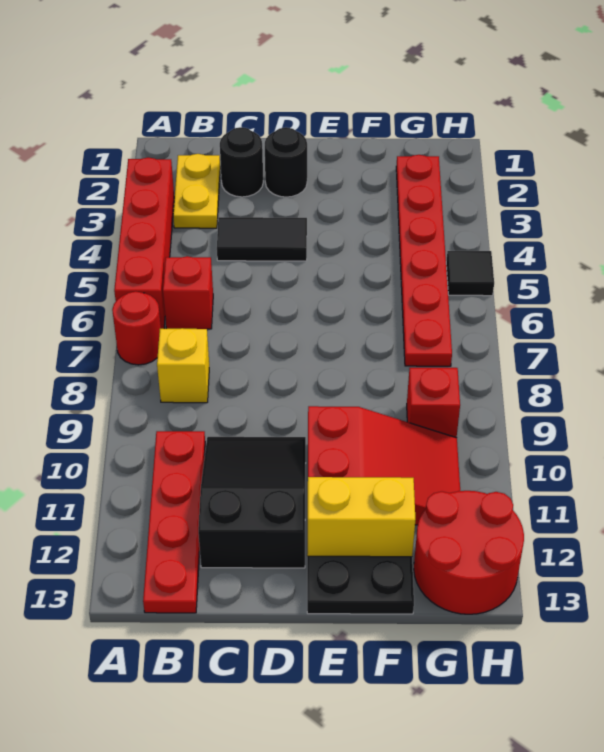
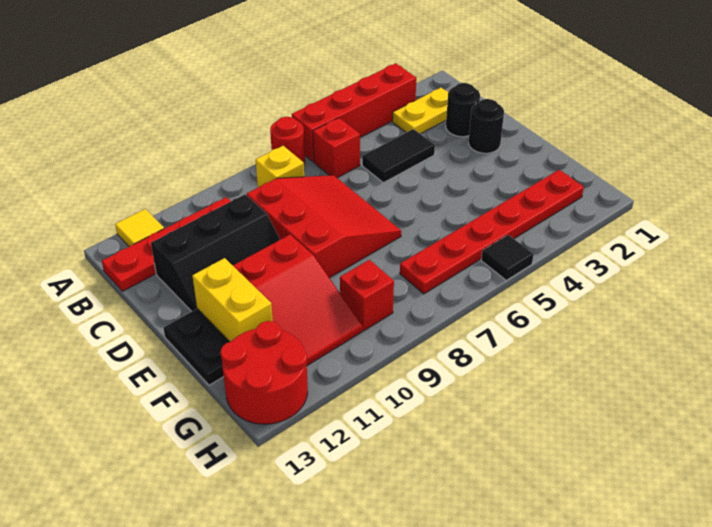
none -> yellow tile A12 level 1
black tile C4:D4 level 1 -> black tile C4:C5 level 1
none -> red slope C7:E9 level 1 top 9
black slope C10:D12 level 1 top 12 -> black slope C10:D12 level 1 top C

